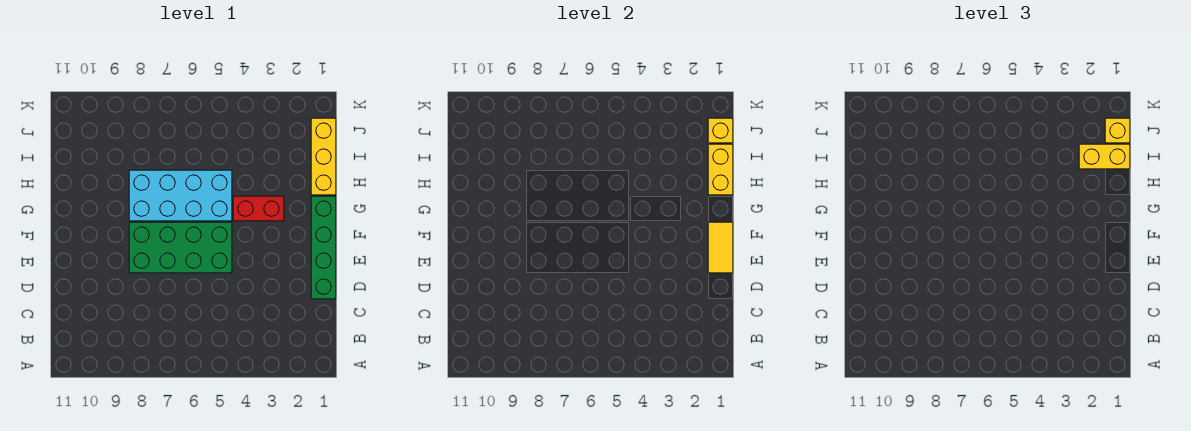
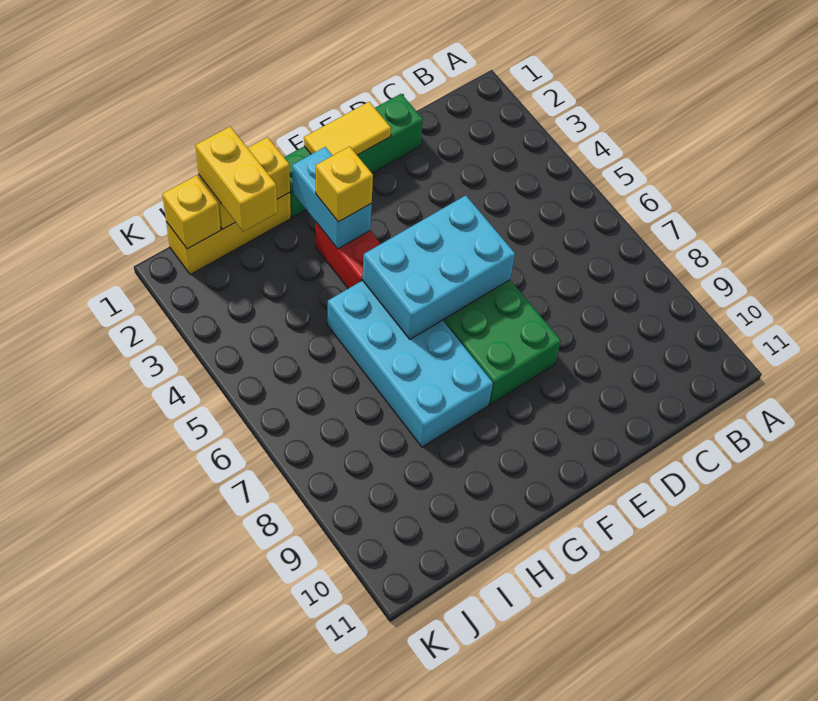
none -> cyan brick E5:G6 level 2
none -> cyan brick G2:G3 level 2
yellow brick J1 level 3 -> yellow brick G3 level 3

